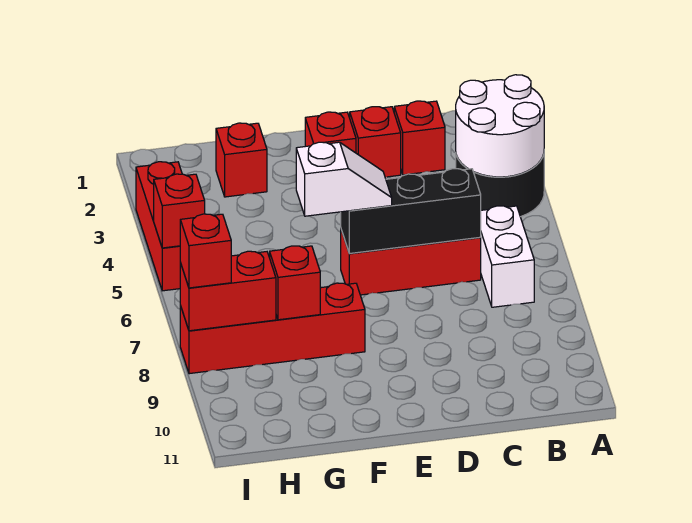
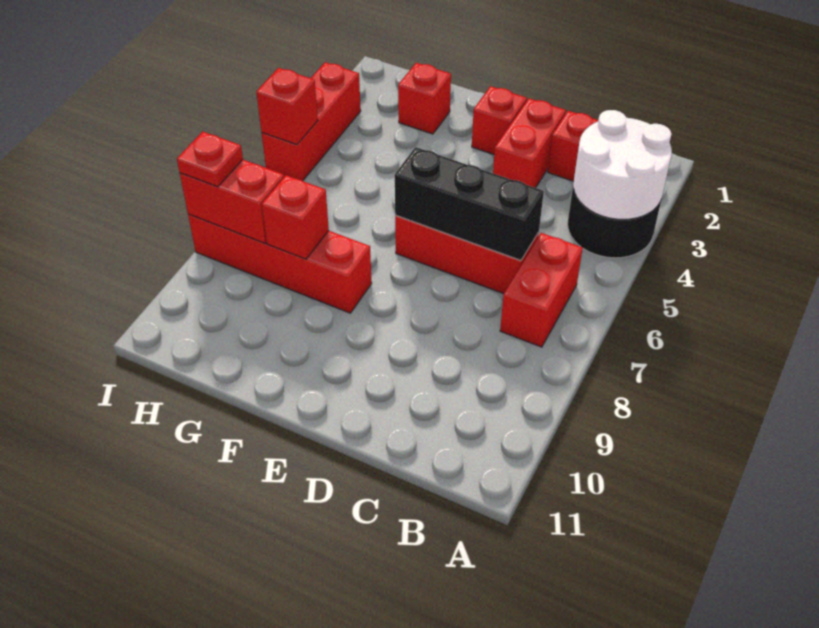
white brick B6:B7 level 1 -> red brick B6:B7 level 1
red brick D2 level 1 -> red brick D2:D3 level 1
white slope E6:F6 level 3 top F -> none
red brick I8 level 3 -> red plate I8 level 3

